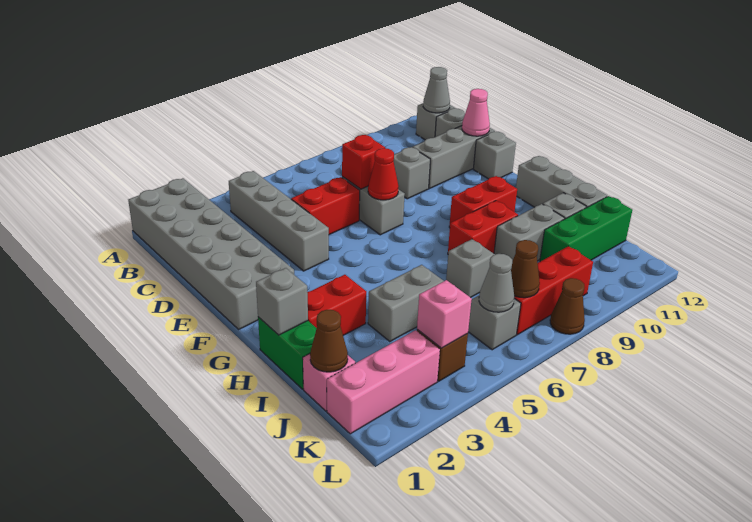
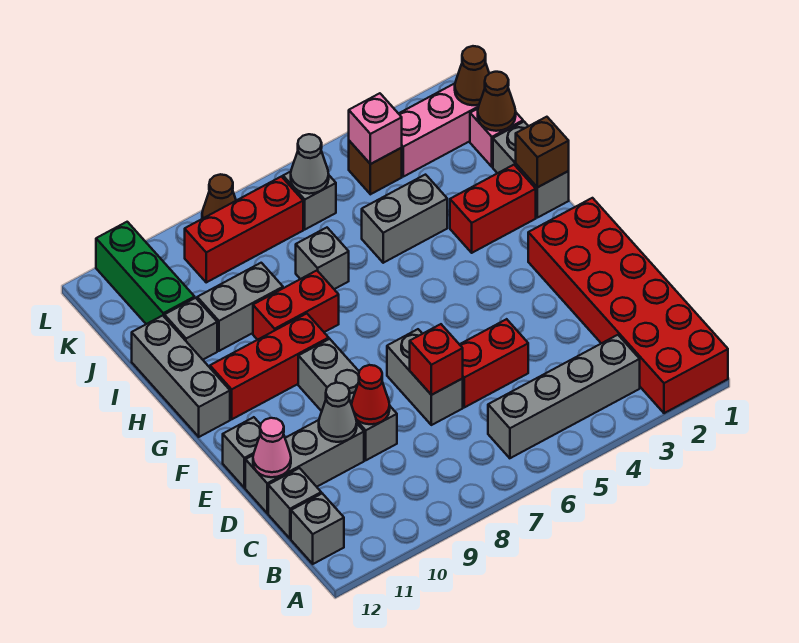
grey brick A1:F2 level 1 -> red brick A1:F2 level 1
grey brick B4:E4 level 1 -> grey brick B3:B6 level 1
grey cone B12 level 2 -> grey cone D10 level 2
grey brick D9 level 1 -> grey brick D9:F9 level 1
red cone E7 level 2 -> red cone D9 level 2
red brick G9:G10 level 1 -> red brick G9:G11 level 1
green brick H1:I1 level 1 -> grey brick H1:I1 level 1
grey brick H1 level 2 -> brown brick H1 level 2
green brick J10:J12 level 1 -> green brick J11:L11 level 1
brown cone K7 level 2 -> brown cone K1 level 2

